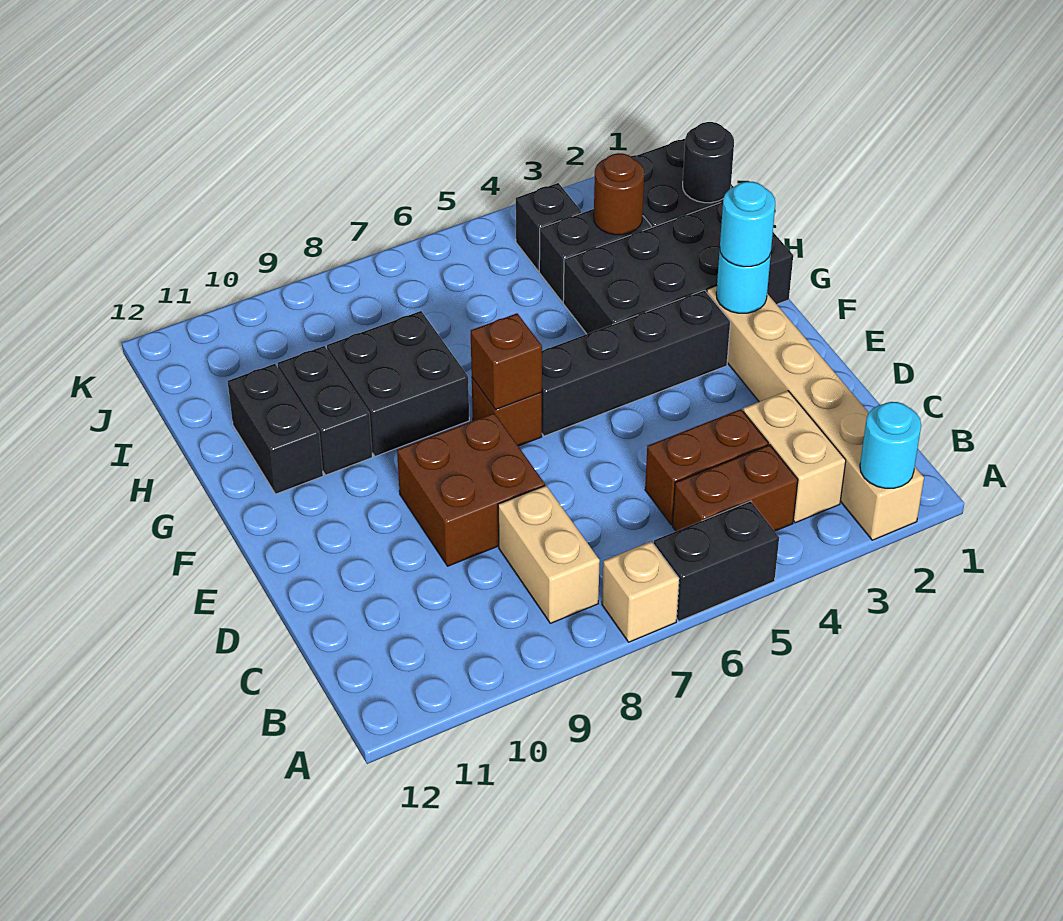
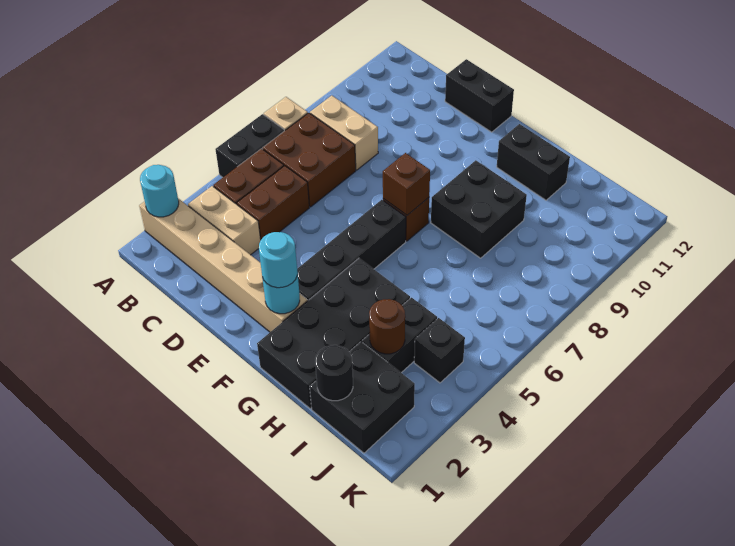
brown brick D8:E9 level 1 -> brown brick B6:C7 level 1
black brick G10:H10 level 1 -> black brick D12:E12 level 1

